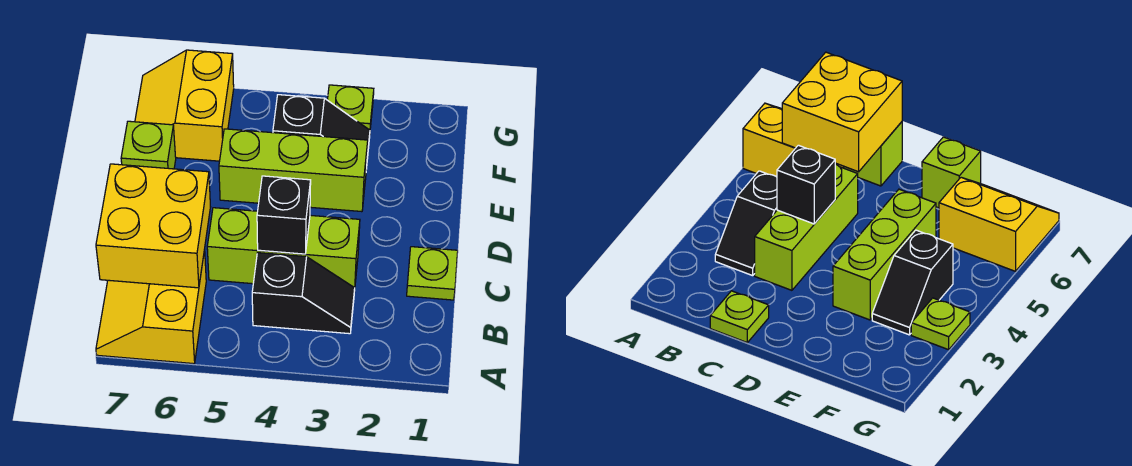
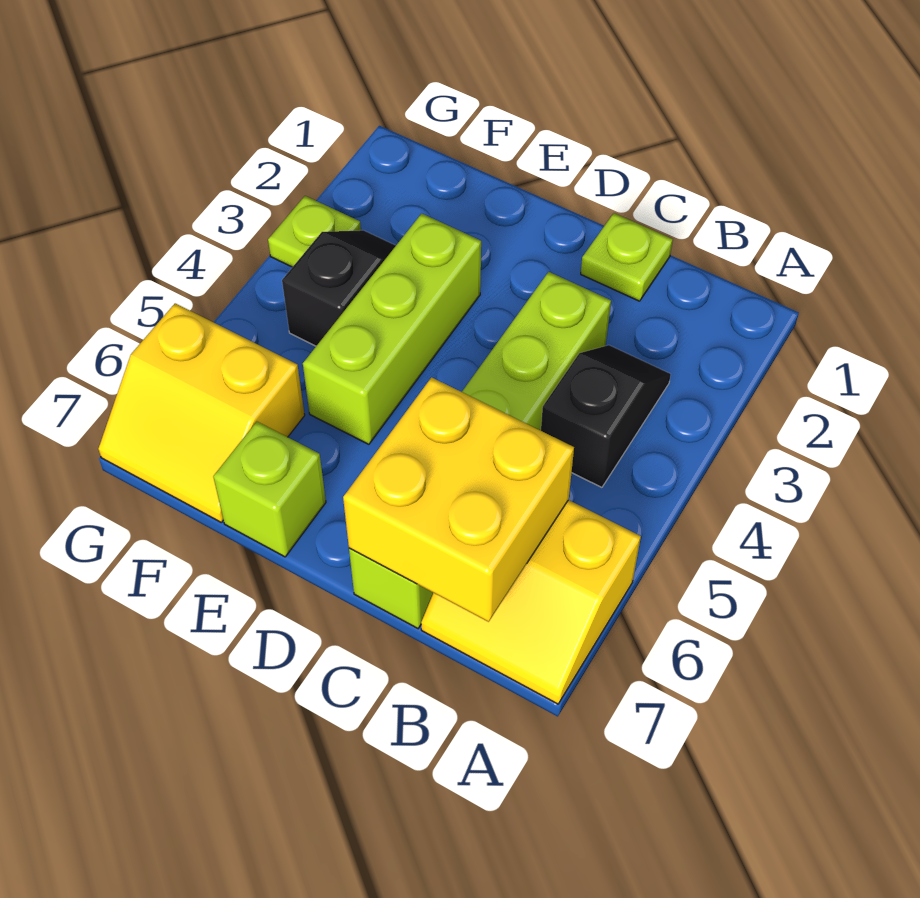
black brick C4 level 2 -> none

